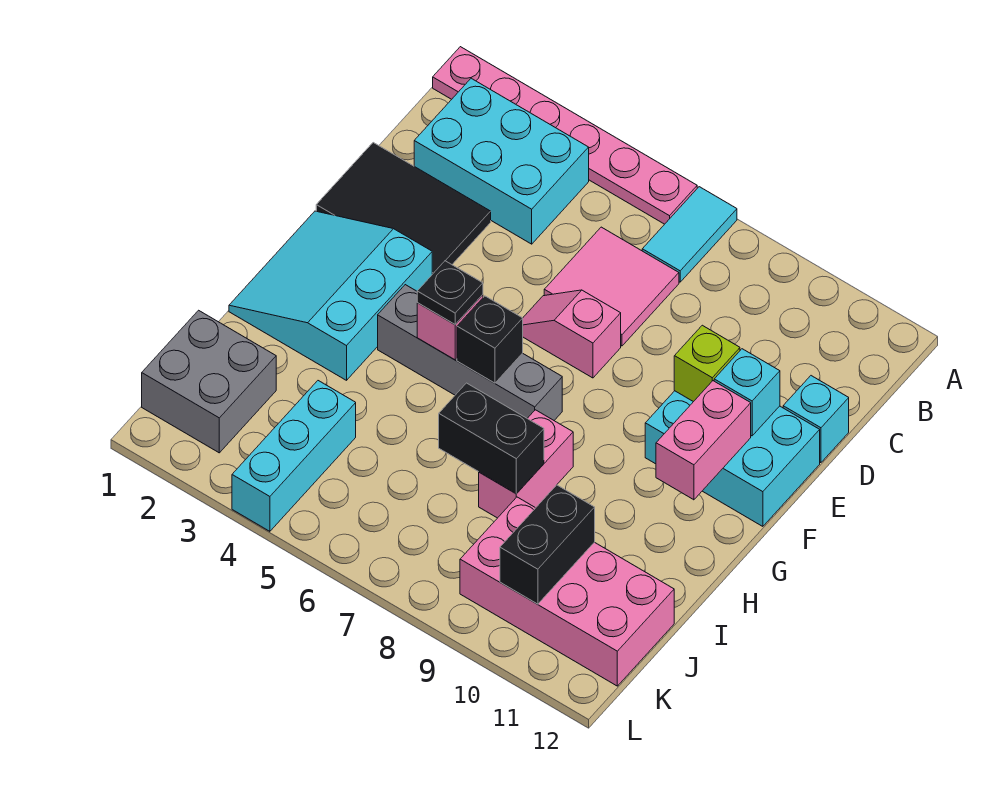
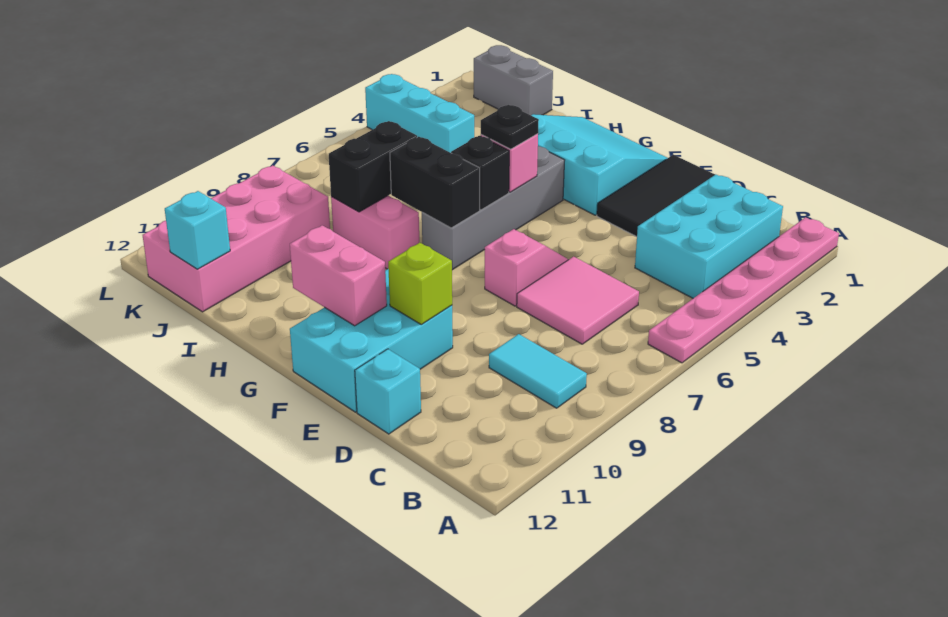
cyan tile A7:B7 level 1 -> cyan tile B9:C9 level 1
cyan brick E11 level 2 -> cyan brick J12 level 2
grey brick J1:K2 level 1 -> grey brick J1:K1 level 1
black brick J10:K10 level 2 -> black brick G7:H7 level 2

